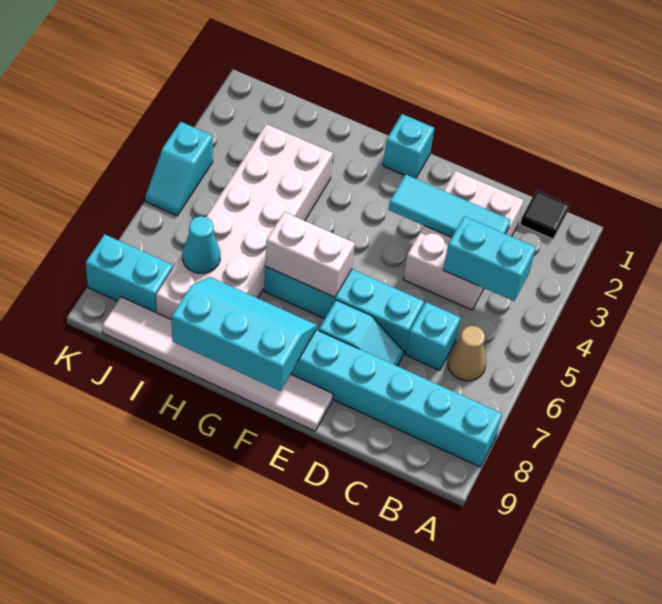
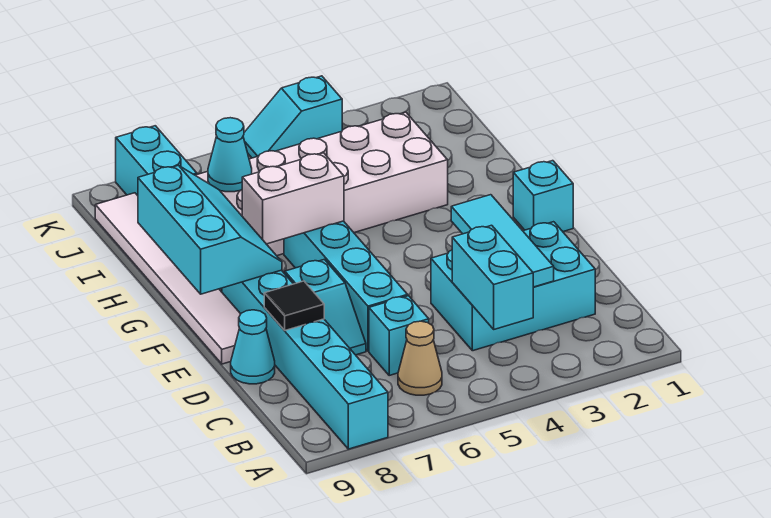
black tile B1 level 1 -> black tile D8 level 2
white brick C2:D4 level 1 -> cyan brick C2:D4 level 1
none -> cyan cone D9 level 1
white brick F6:G6 level 2 -> white brick G6:G7 level 2

